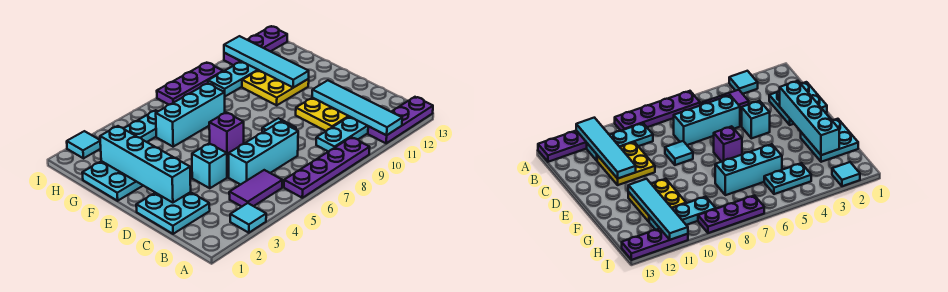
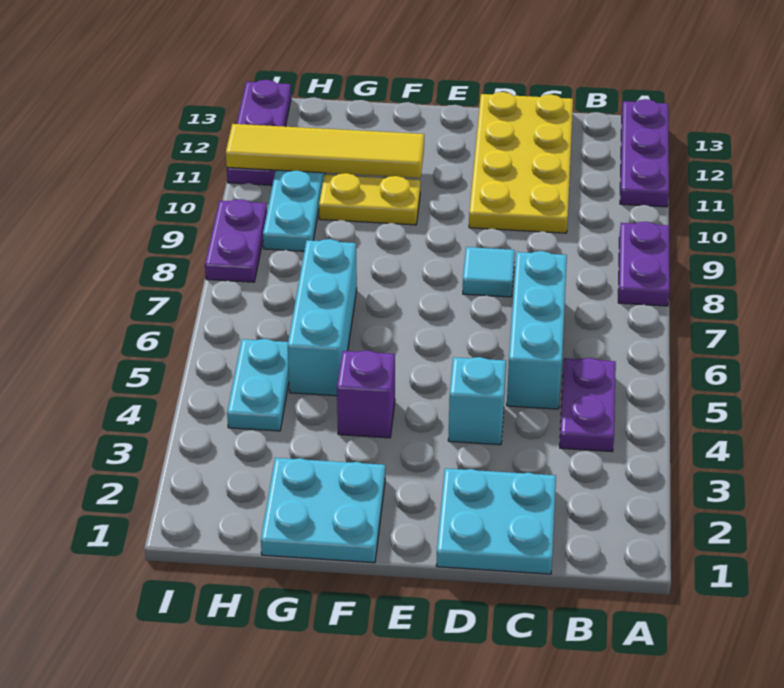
cyan tile A3 level 1 -> none
purple plate A6:A9 level 1 -> purple plate A8:A9 level 1
cyan tile A11:D11 level 2 -> none
purple tile B4:B5 level 1 -> purple plate B4:B5 level 1
cyan plate B9:B11 level 1 -> none
yellow plate C10:D11 level 1 -> yellow plate C10:D13 level 1
cyan brick D2:G2 level 2 -> none
purple brick E6 level 1 -> purple brick F4 level 1
yellow plate F10:G11 level 1 -> yellow plate F10:G10 level 1
cyan tile F11:I11 level 2 -> yellow tile F11:I11 level 2
cyan tile I2 level 1 -> none
purple plate I7:I9 level 1 -> purple plate I8:I9 level 1

